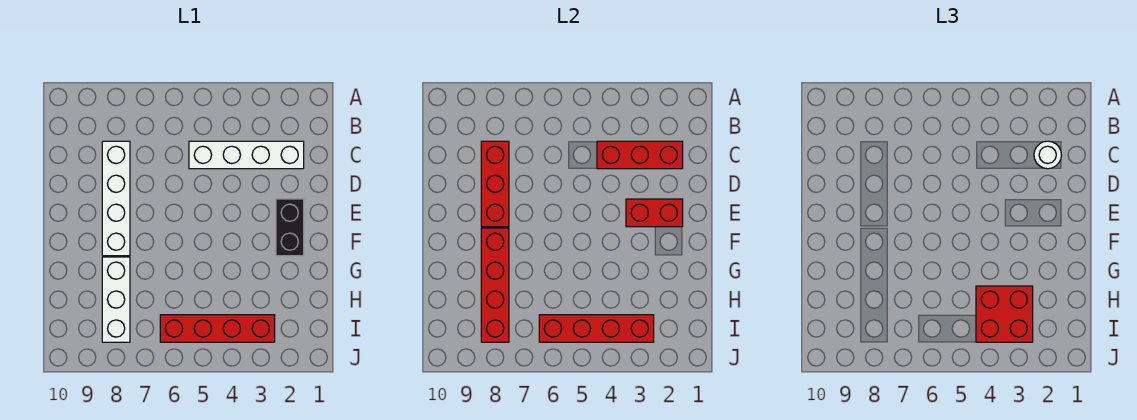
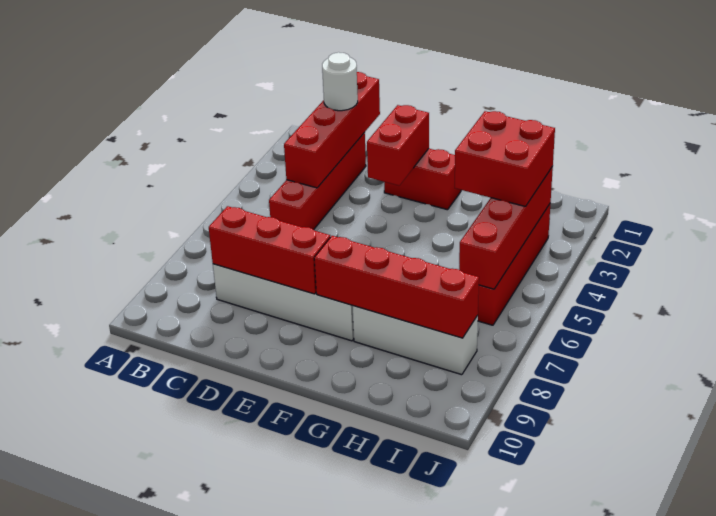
white brick C2:C5 level 1 -> red brick C2:C5 level 1
red brick C2:C4 level 2 -> red brick C1:C4 level 2
black brick E2:F2 level 1 -> red brick E2:F2 level 1

